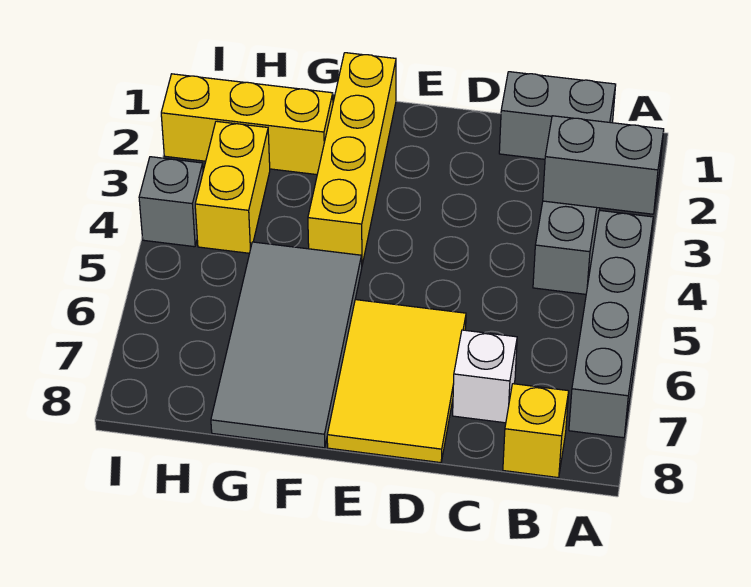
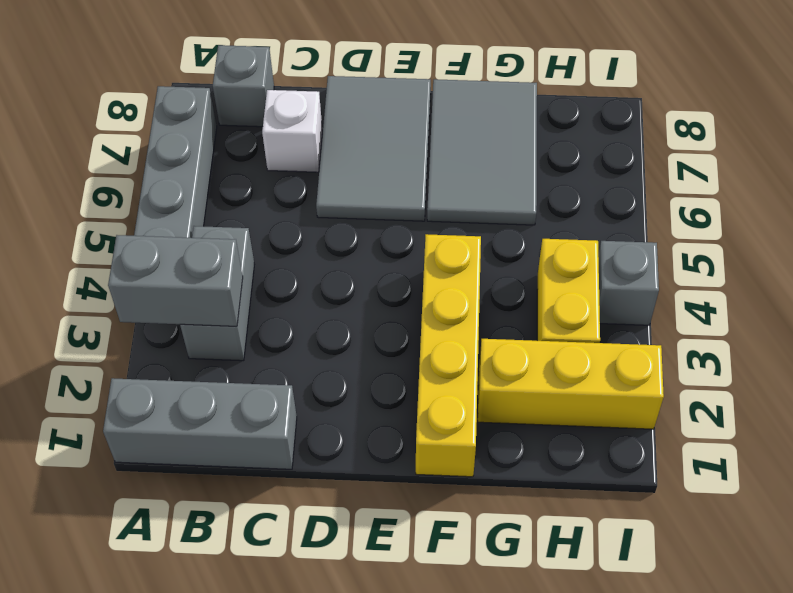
grey brick B1:C1 level 1 -> grey brick A1:C1 level 1
yellow brick B8 level 1 -> grey brick B8 level 1
yellow tile D6:E8 level 1 -> grey tile D6:E8 level 1
grey tile F5:G8 level 1 -> grey tile F6:G8 level 1

